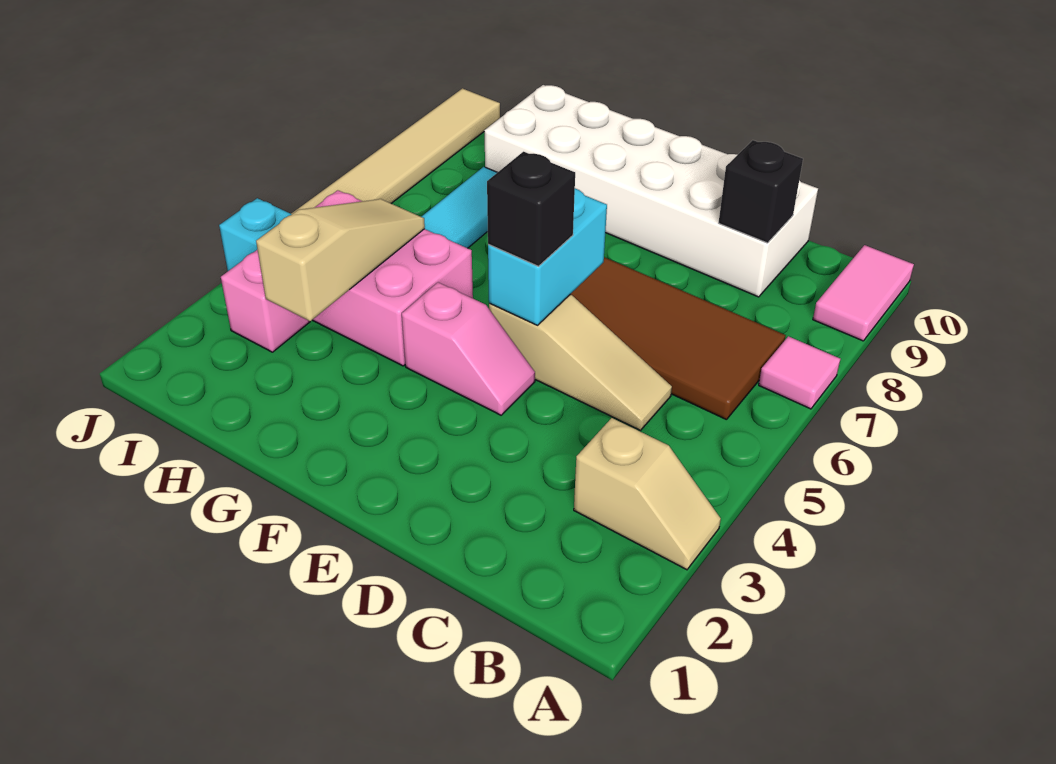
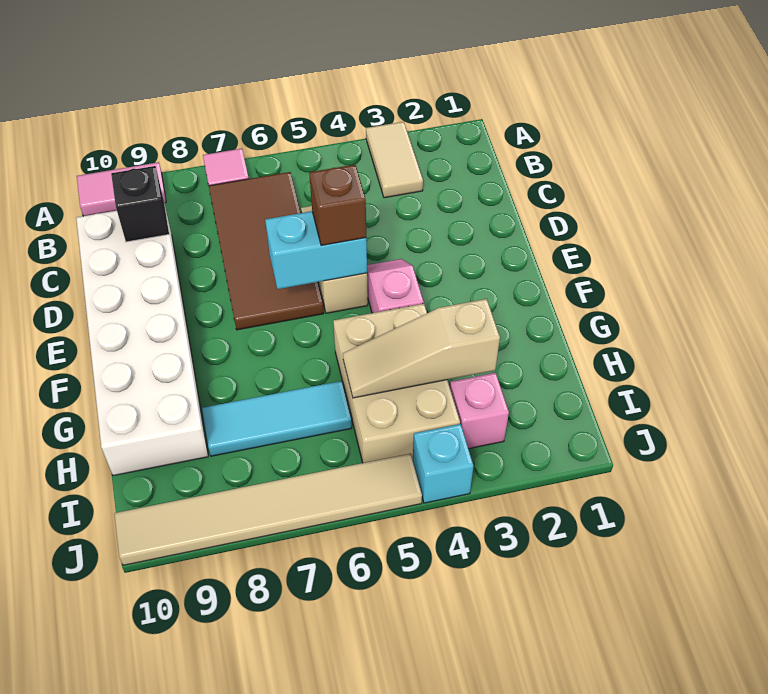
tan slope A3:B3 level 1 top B -> tan tile A3:B3 level 1
black brick E5 level 3 -> brown brick E5 level 3
pink brick G4:I5 level 1 -> tan brick G4:I5 level 1

